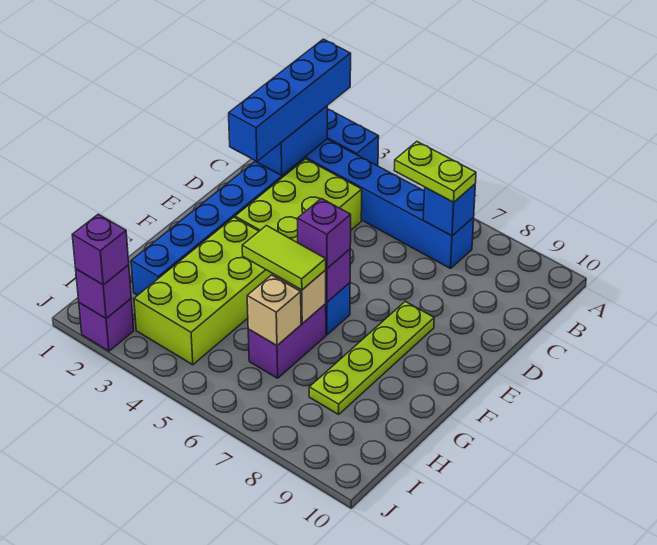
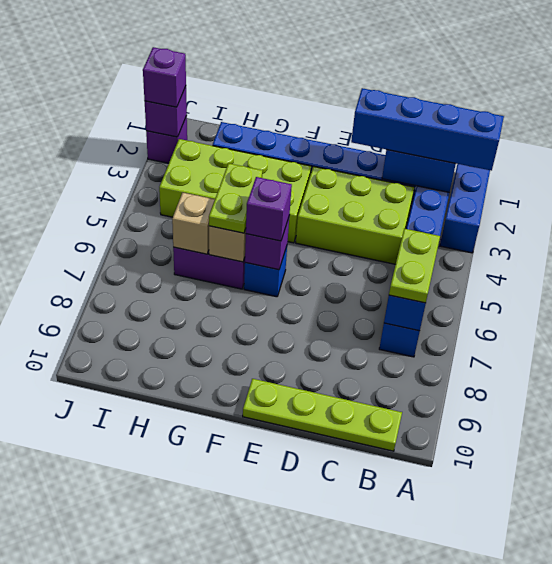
lime plate E8:H8 level 1 -> lime plate B10:E10 level 1
lime tile G5:G6 level 3 -> lime plate G5:G6 level 3

